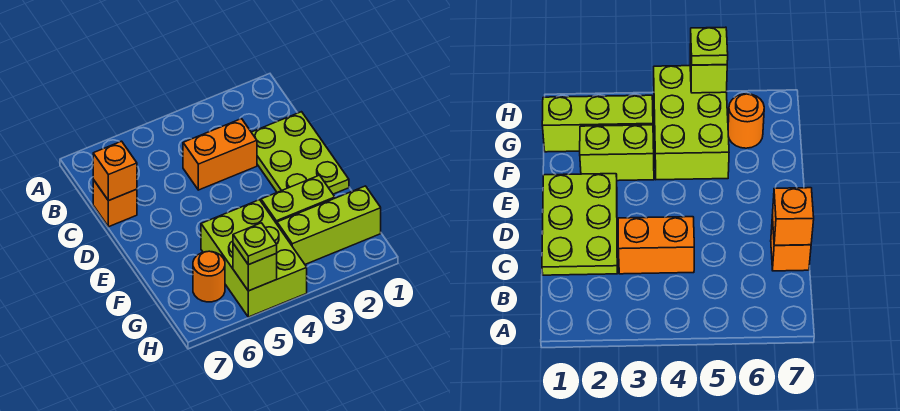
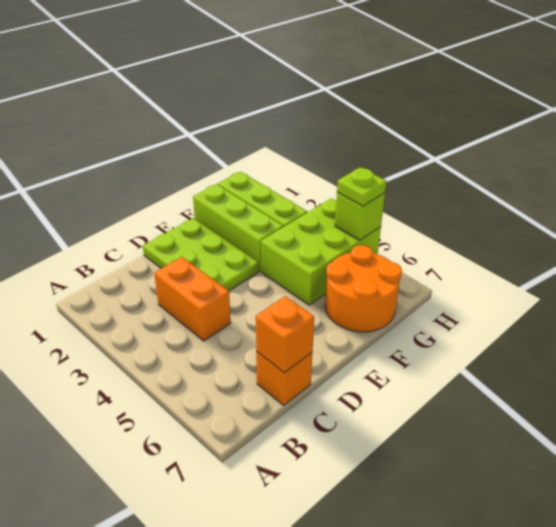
lime plate C1:E2 level 1 -> lime plate D1:E3 level 1
lime brick F2:F3 level 1 -> lime brick F1:F3 level 1
orange round brick G6 level 1 -> orange round brick F6:G7 level 1

